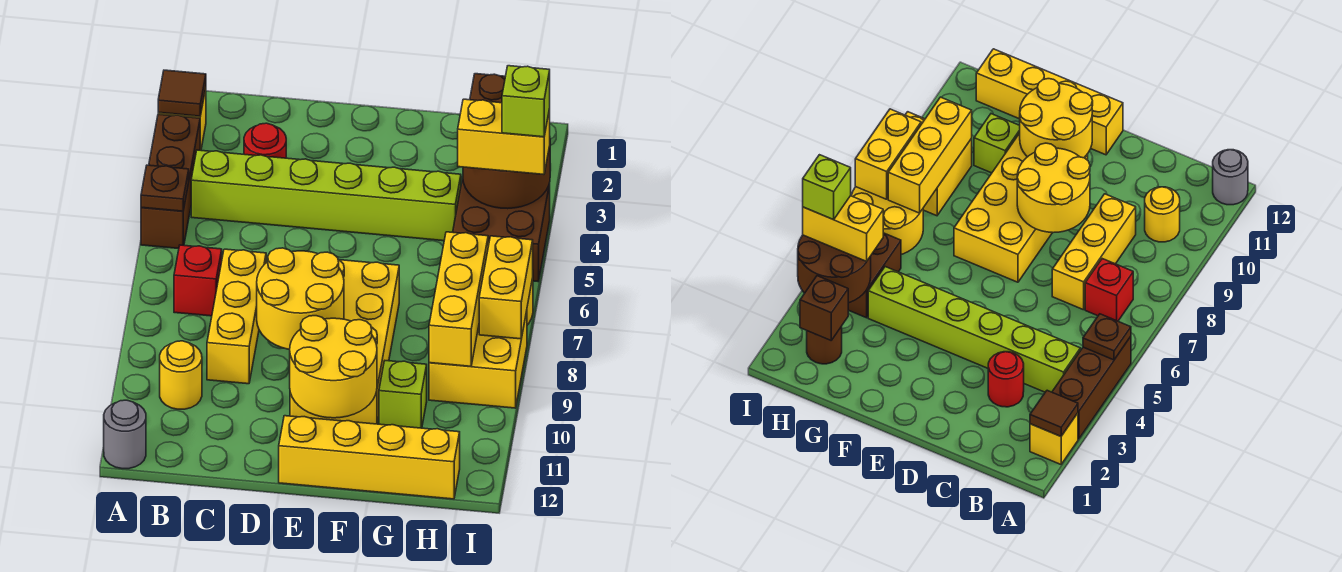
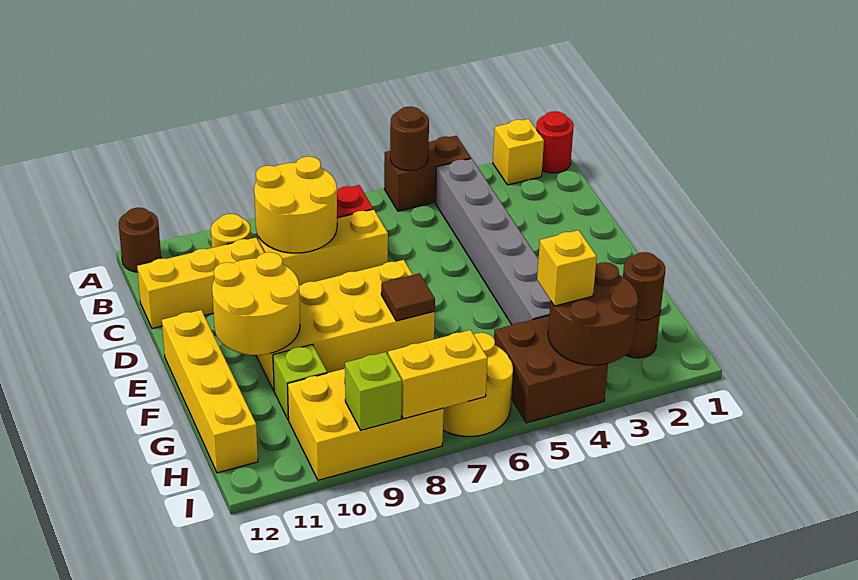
brown tile A2 level 2 -> brown tile F7 level 2
brown brick A3:A5 level 1 -> brown brick A4:A5 level 1
brown plate A5 level 2 -> brown round brick A5 level 2
grey round brick A12 level 1 -> brown round brick A12 level 1
lime brick B4:G4 level 1 -> grey brick B4:G4 level 1
red round brick C3 level 1 -> red round brick A1 level 1
yellow round brick D8:E9 level 2 -> yellow round brick B8:C9 level 2
brown brick H2 level 2 -> brown round brick H2 level 2
yellow brick H4:I4 level 3 -> yellow brick H4 level 3
yellow brick H7:H9 level 2 -> yellow brick C10:C12 level 1
yellow brick H8:I9 level 1 -> yellow brick H8:I10 level 1
lime brick I4 level 4 -> lime brick I9 level 2

